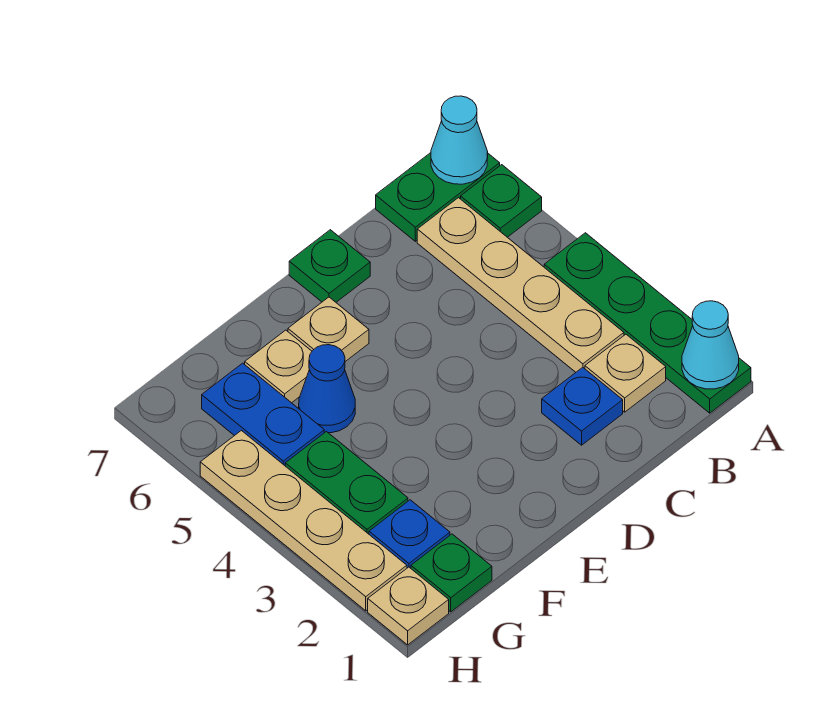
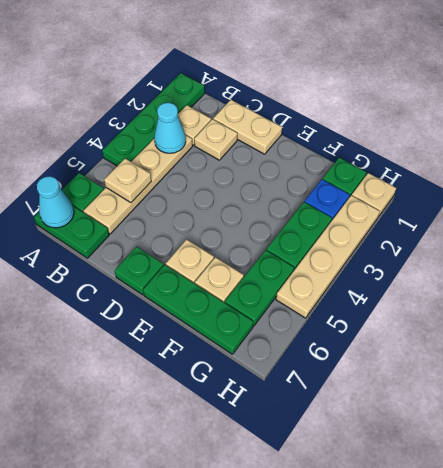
cyan cone A1 level 2 -> cyan cone B3 level 2
none -> tan plate B5 level 2
none -> tan plate C1:D1 level 1
blue plate C2 level 1 -> tan plate C2 level 1
none -> green plate E7:G7 level 1
blue cone F5 level 1 -> none
blue plate G5:G6 level 1 -> green plate G5:G6 level 1

